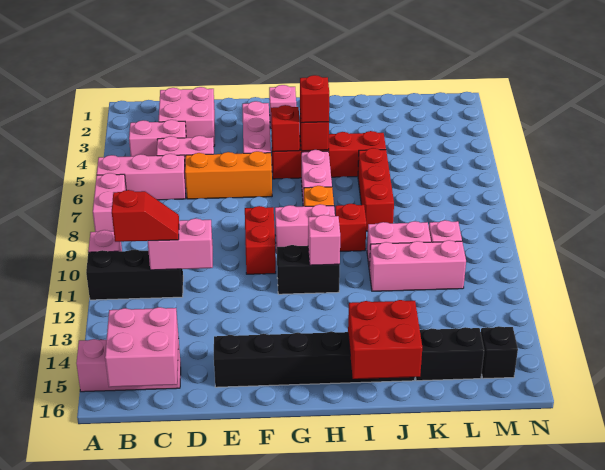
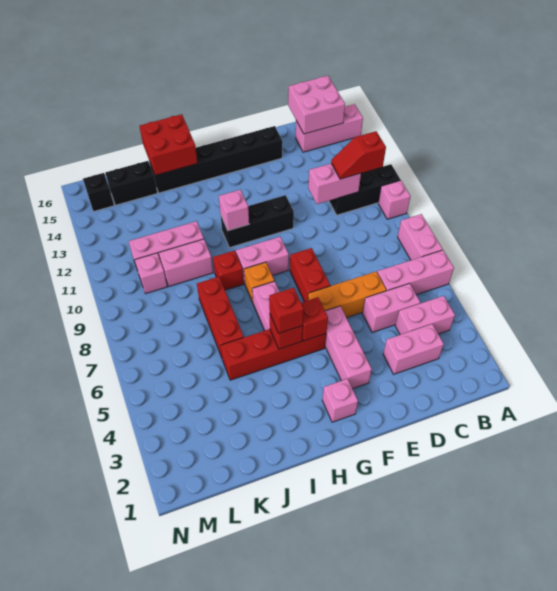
pink brick C2:D3 level 1 -> pink brick C3:D3 level 1
red brick F9:F10 level 1 -> red brick F7:F8 level 1
black brick G11:H11 level 1 -> black brick F11:H11 level 1

